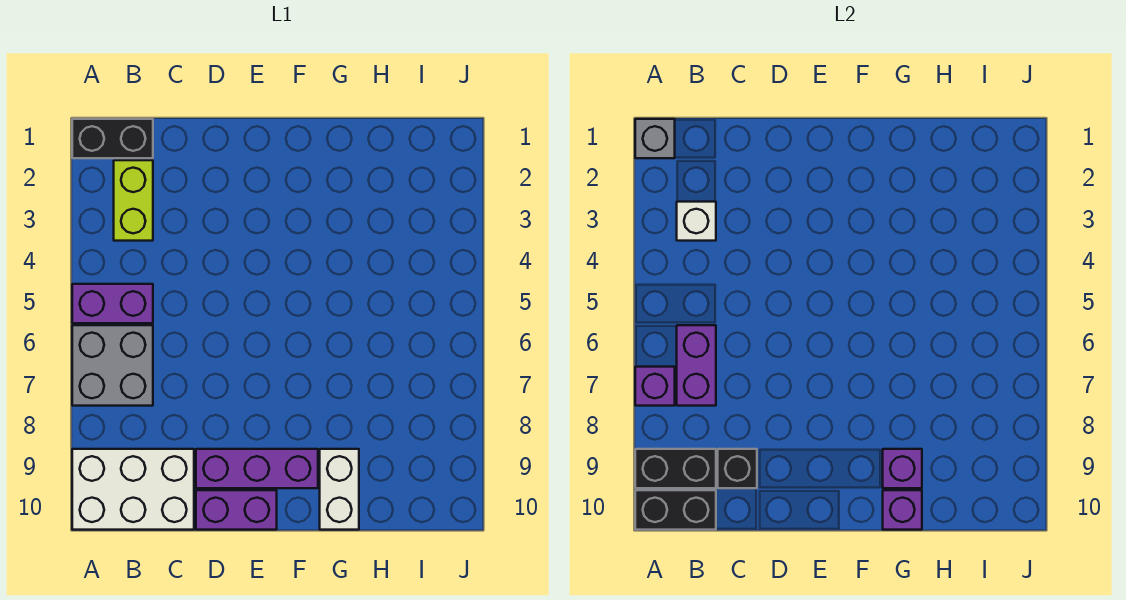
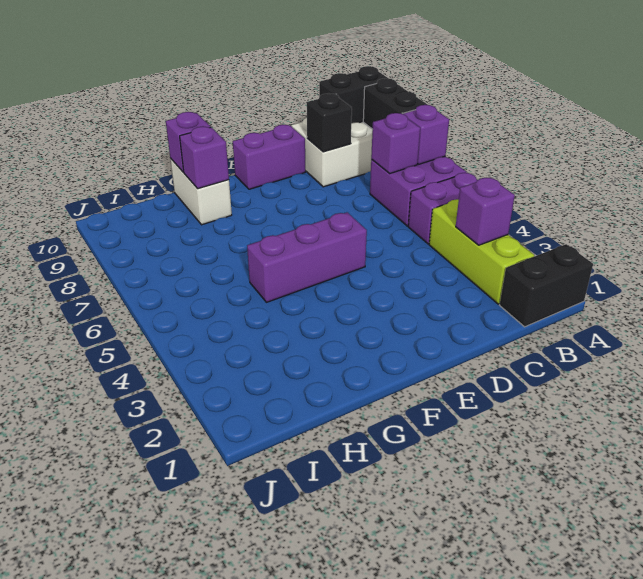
grey brick A1 level 2 -> none
grey brick A6:B7 level 1 -> purple brick A6:B7 level 1
black brick A9:B9 level 2 -> black brick A8:A9 level 2
lime brick B2:B3 level 1 -> lime brick B2:B4 level 1
white brick B3 level 2 -> purple brick B3 level 2
purple brick B6:B7 level 2 -> purple brick B7 level 2
purple brick D9:F9 level 1 -> purple brick E5:G5 level 1

